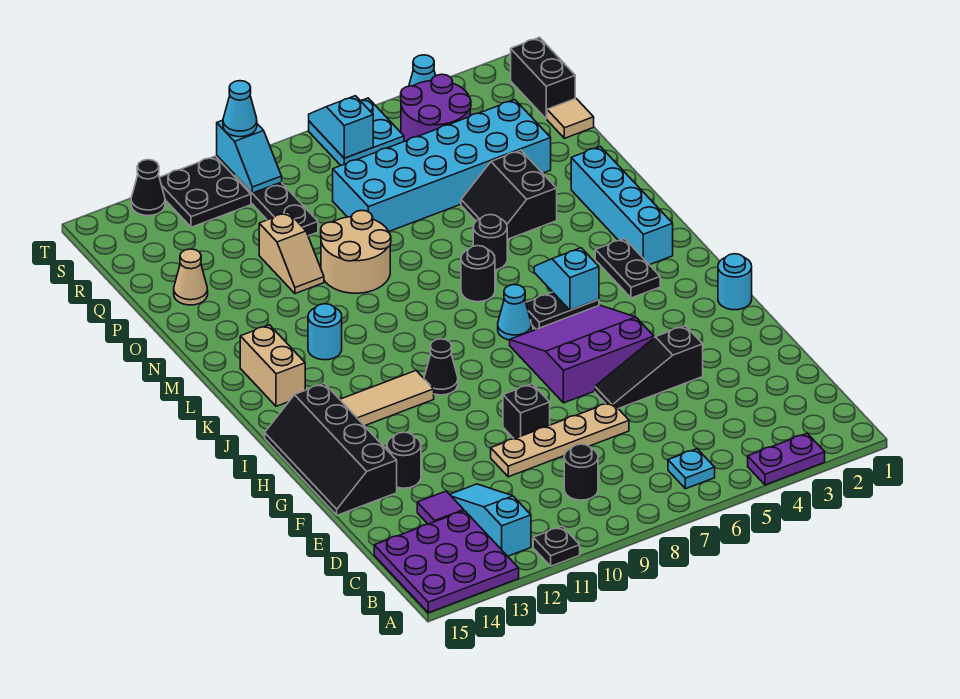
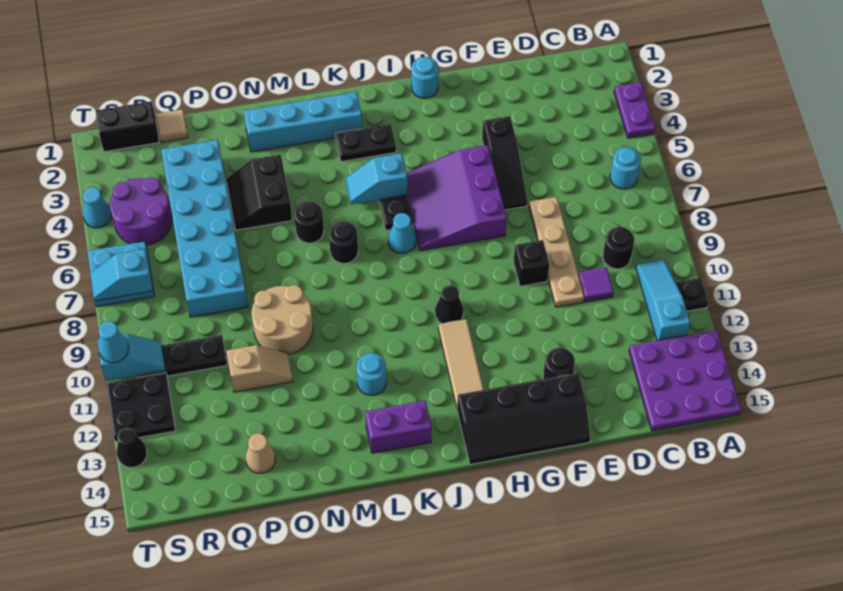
cyan plate B6 level 1 -> cyan round brick B6 level 1
cyan slope B12:D12 level 1 top B -> cyan slope B10:B12 level 1 top 12
purple tile D13 level 1 -> purple tile D10 level 1
tan brick K14:L14 level 1 -> purple brick K14:L14 level 1
black slope N4:O5 level 1 top 4 -> black slope N4:O5 level 1 top N

